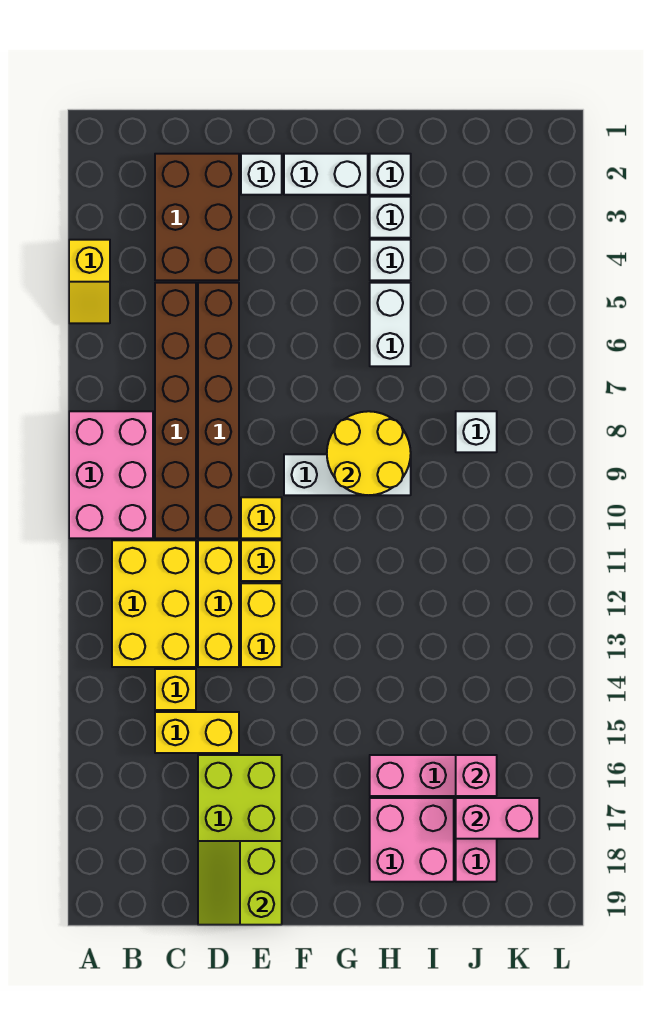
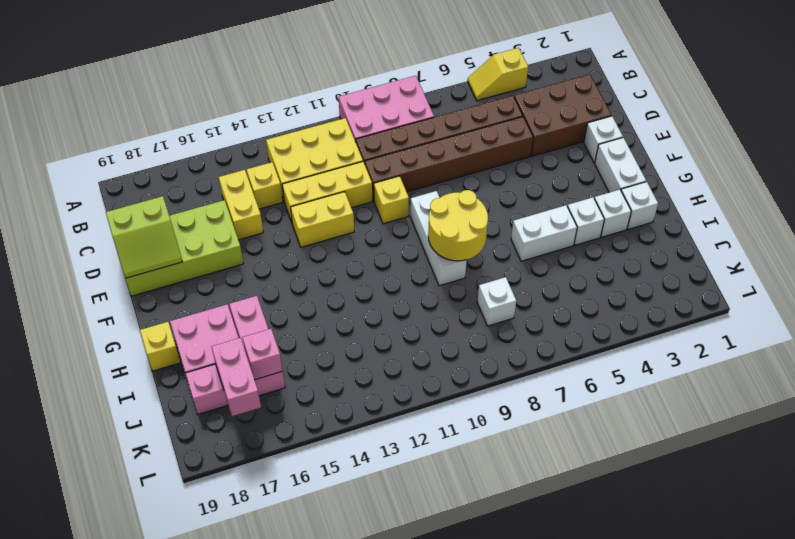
lime slope D18:E19 level 2 top E -> lime slope D18:E19 level 2 top D
yellow brick E11 level 1 -> yellow brick H19 level 1

